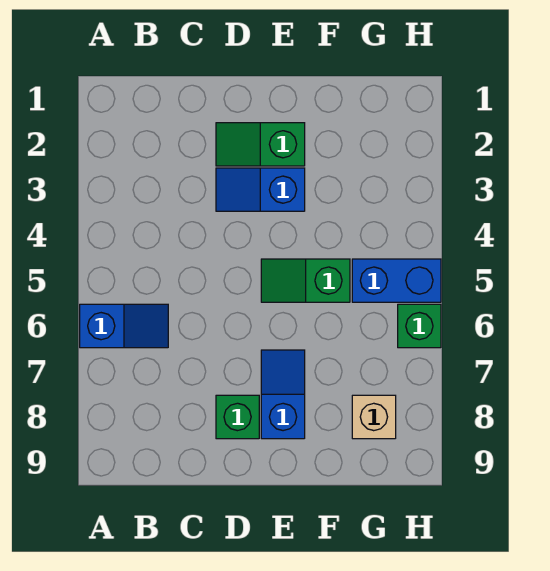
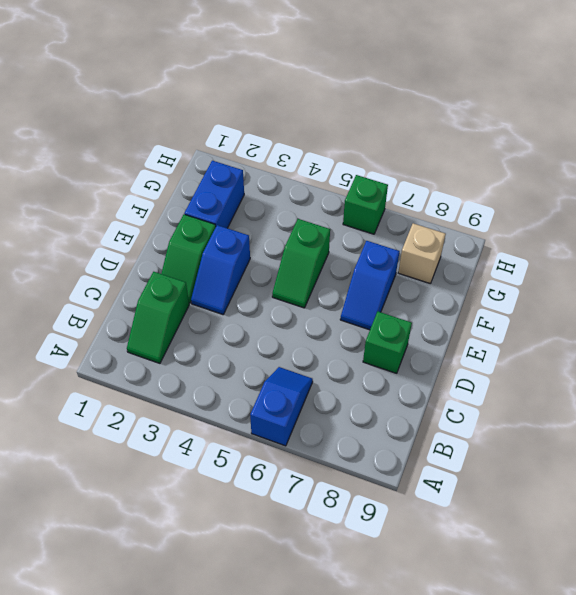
none -> green slope B2:C2 level 1 top C
blue slope E7:E8 level 1 top 8 -> blue slope E7:F7 level 1 top F
blue brick G5:H5 level 1 -> blue brick F2:G2 level 1

